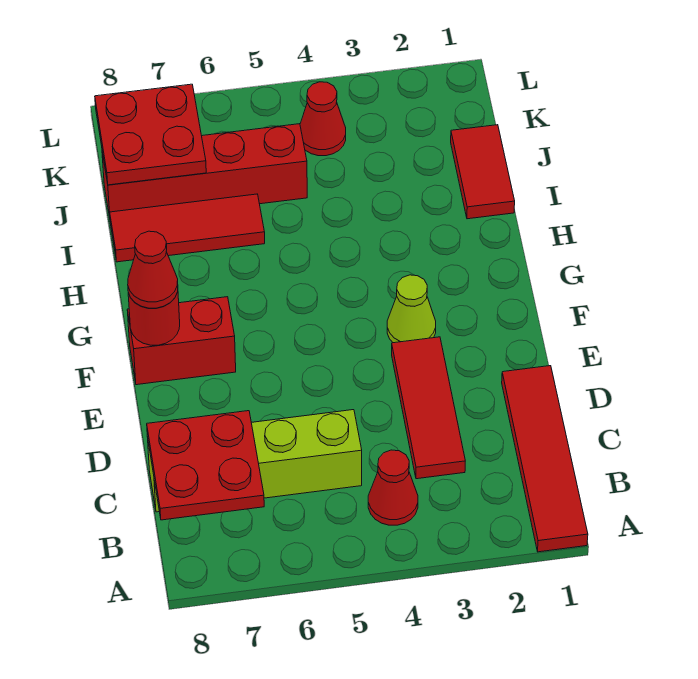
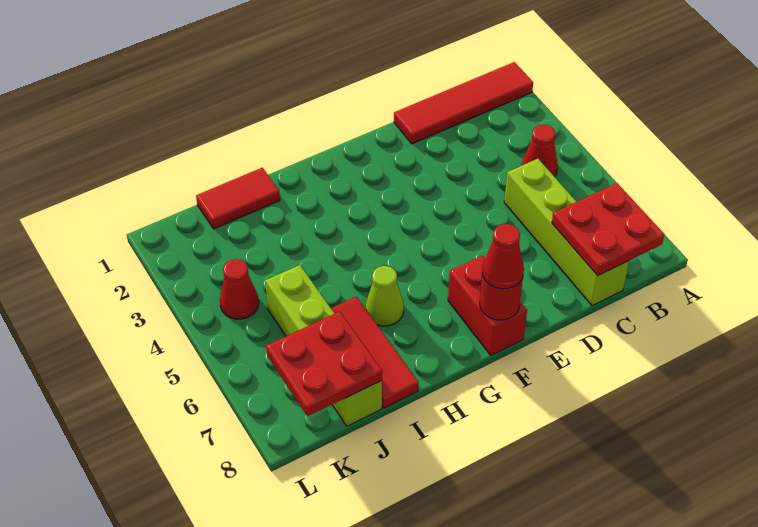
red tile C3:E3 level 1 -> none
lime cone F3 level 1 -> lime cone H6 level 1
red brick J5:J8 level 1 -> lime brick J5:J8 level 1

